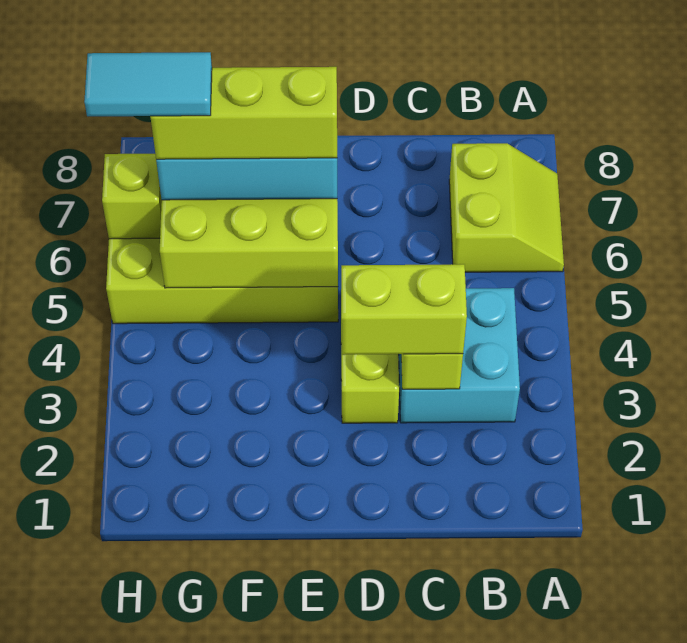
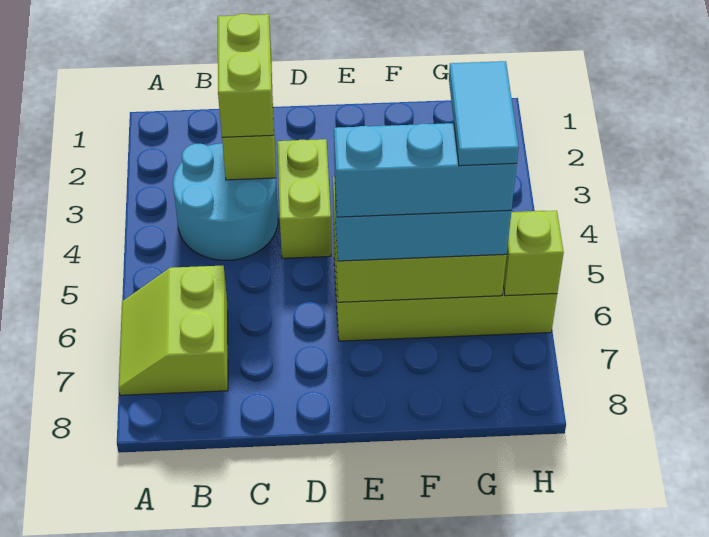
cyan brick B3:C4 level 1 -> cyan round brick B3:C4 level 1
lime brick C3:D3 level 3 -> lime brick C2:C3 level 3
lime brick E6:G6 level 4 -> cyan brick E6:G6 level 4
cyan tile G6:H6 level 5 -> cyan tile G5:G6 level 5

